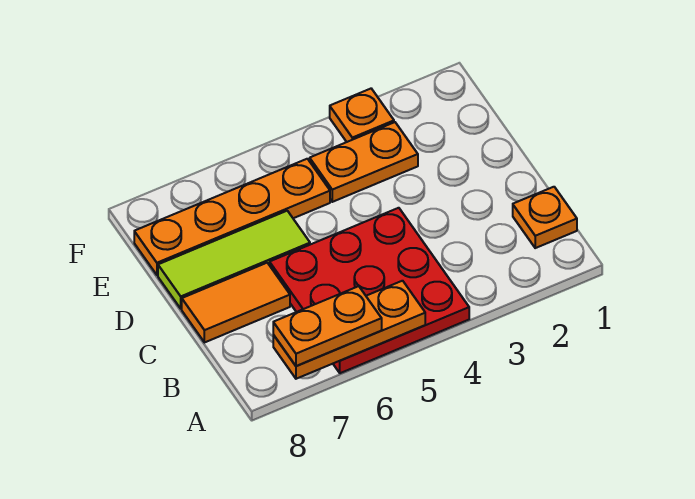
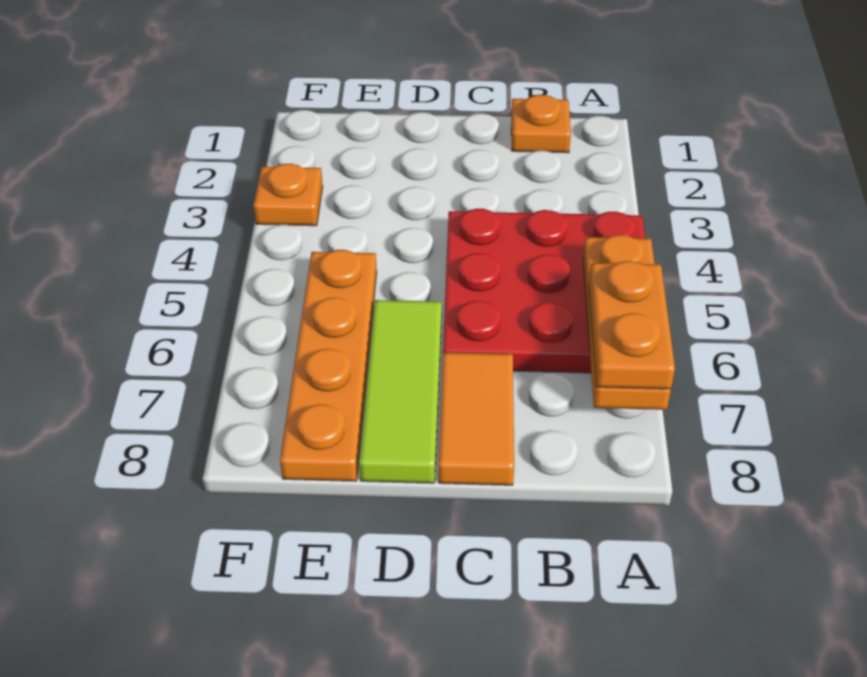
orange plate E3:E4 level 1 -> none

